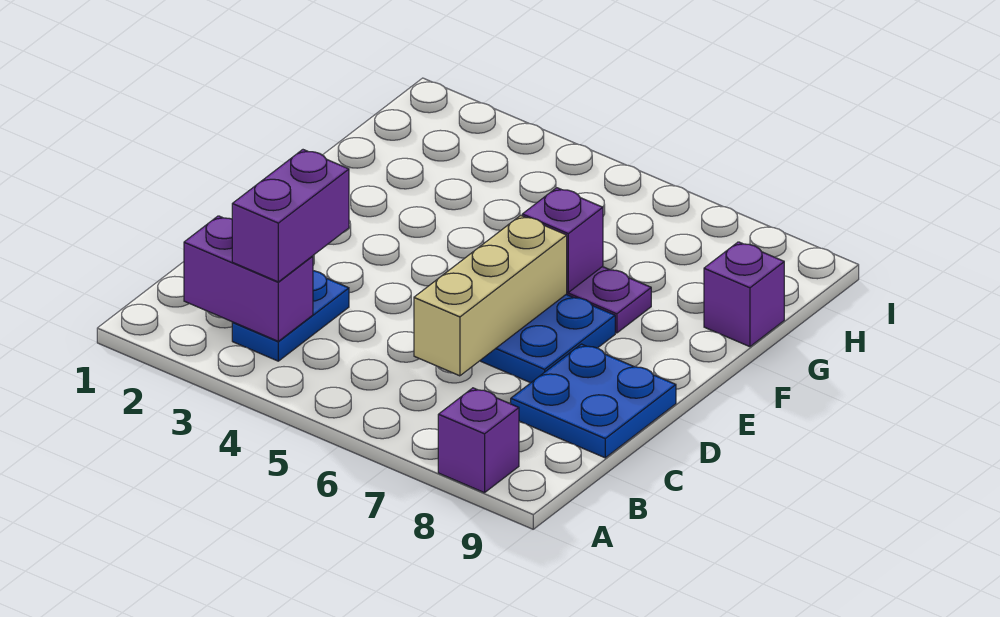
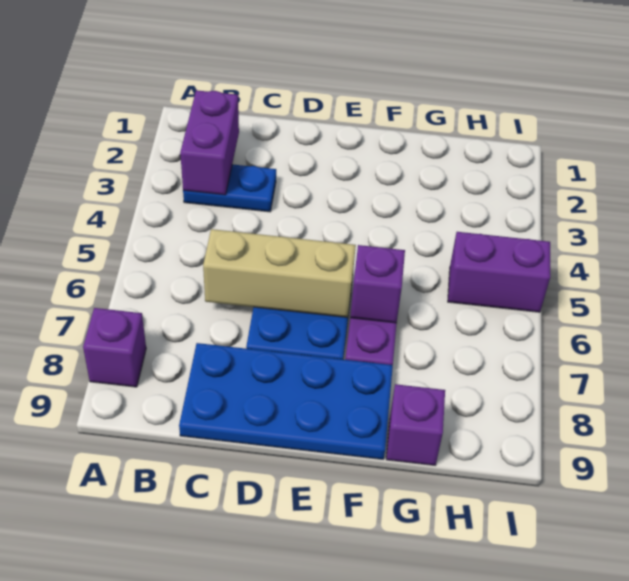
purple brick B3:C3 level 3 -> purple brick H5:I5 level 1
blue plate C8:D9 level 1 -> blue plate C8:F9 level 1

